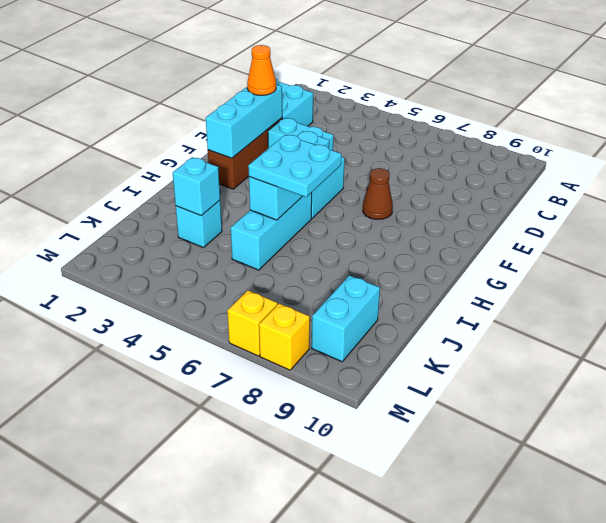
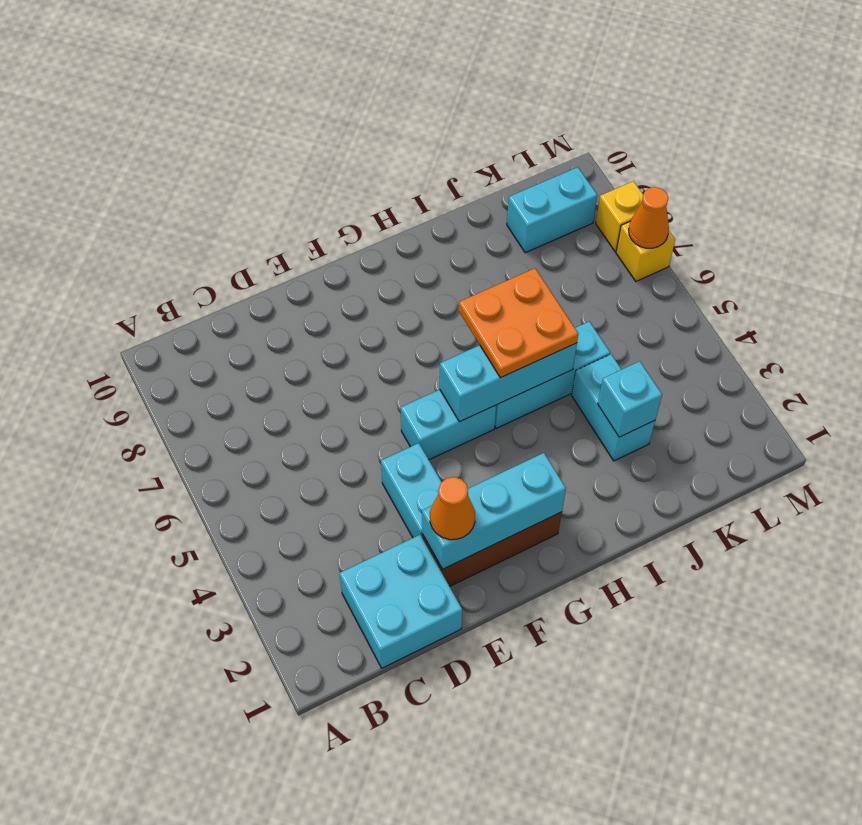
brown cone F7 level 1 -> none
cyan plate H5:I6 level 3 -> orange plate H5:I6 level 3
cyan brick J3 level 1 -> cyan brick J3:J4 level 1
none -> orange cone M7 level 2

